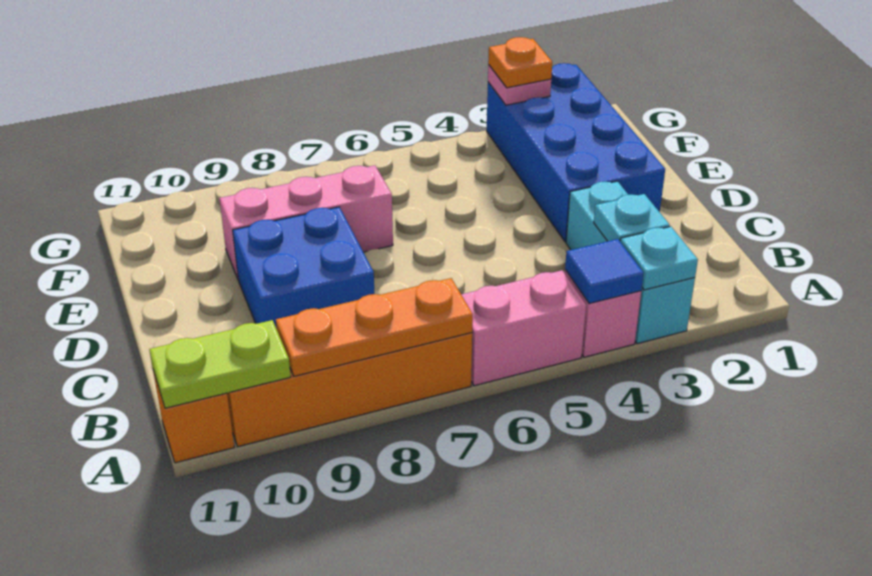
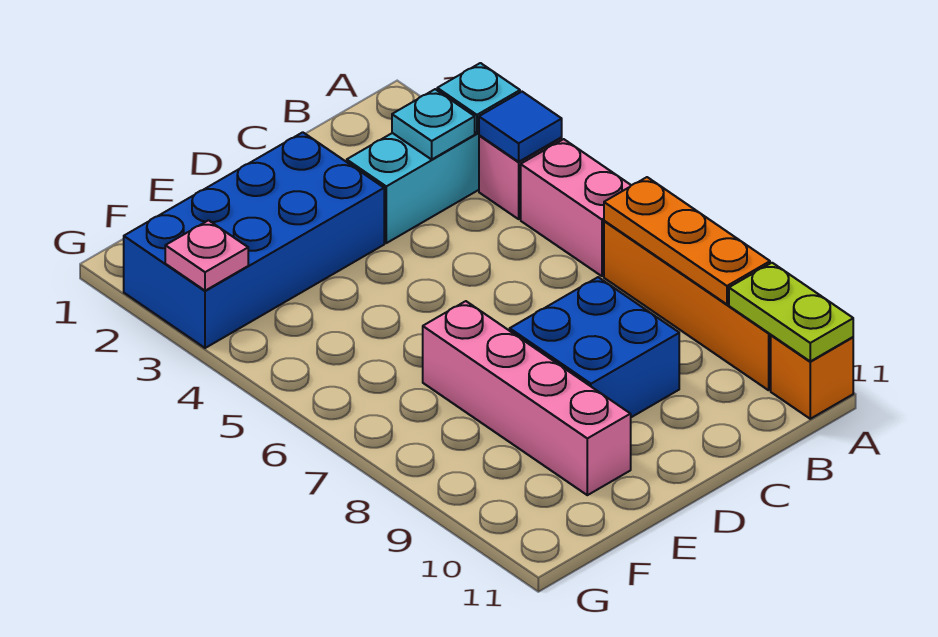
pink brick E7:E9 level 1 -> pink brick E7:E10 level 1
orange plate G3 level 3 -> none

